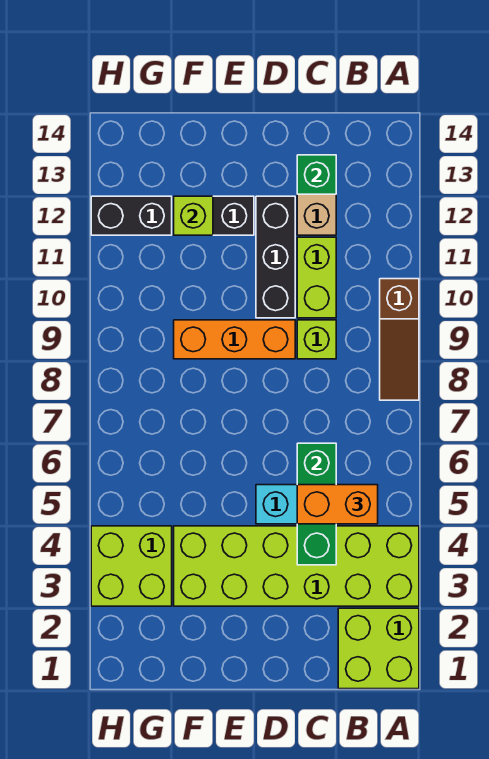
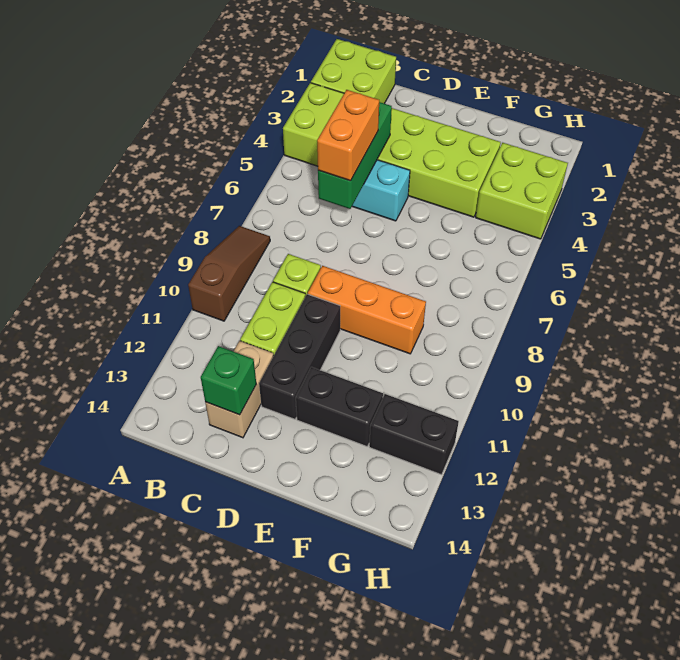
orange brick B5:C5 level 3 -> orange brick C5:C6 level 3
lime brick F12 level 2 -> none

